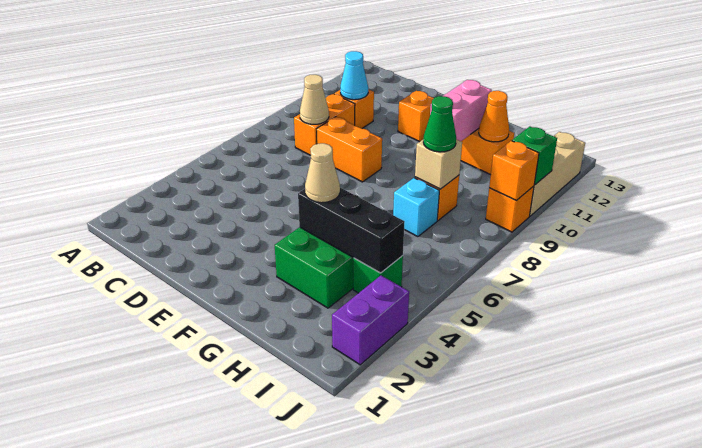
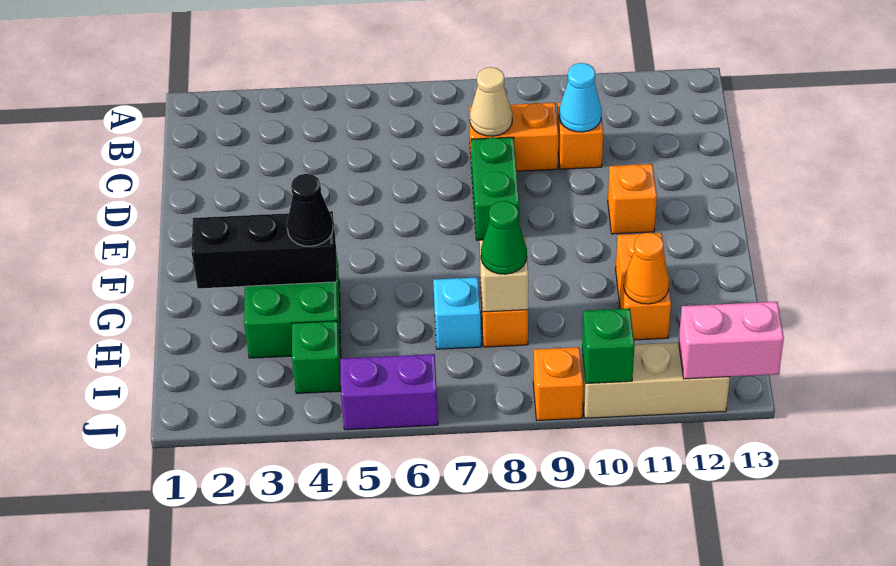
orange brick D8:E8 level 1 -> green brick D8:E8 level 1
black brick G4:I4 level 2 -> black brick G2:G4 level 2
tan cone G4 level 3 -> black cone G4 level 3
pink brick G10:G11 level 2 -> pink brick J12:J13 level 2
purple brick J2:J3 level 1 -> purple brick J5:J6 level 1
orange brick J9 level 2 -> none

